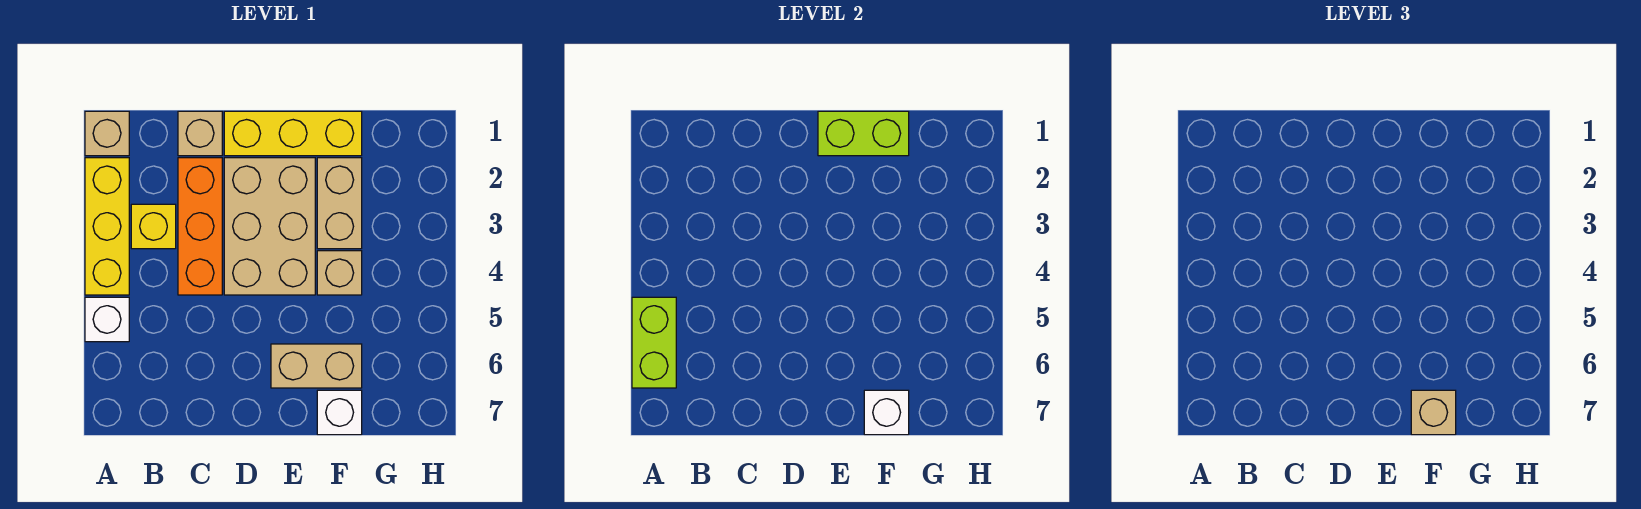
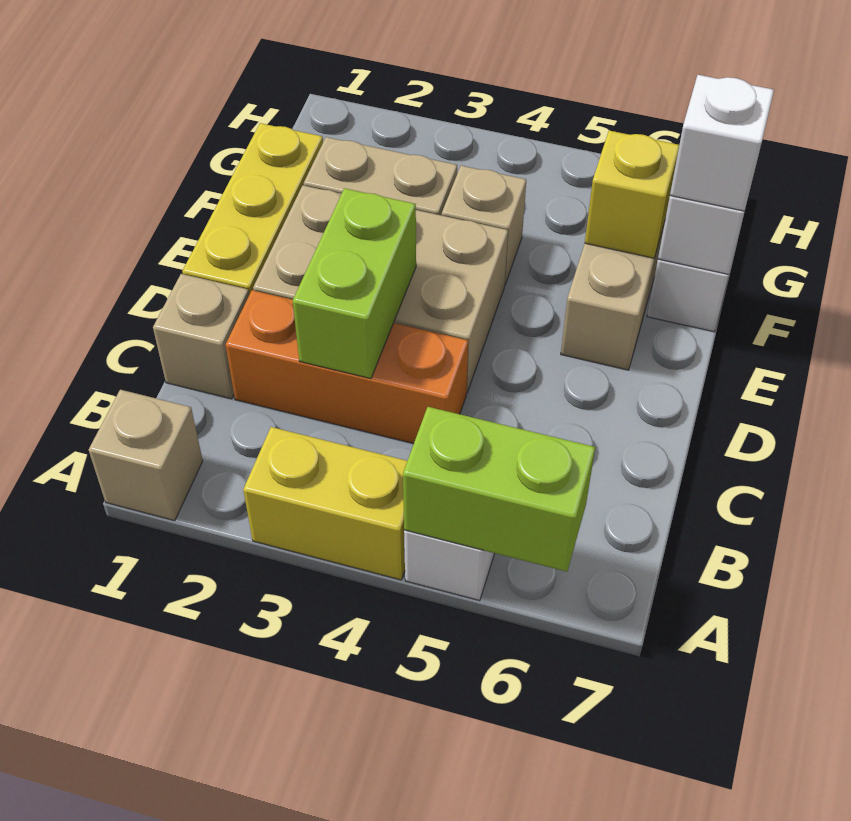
yellow brick A2:A4 level 1 -> yellow brick A3:A4 level 1
yellow brick B3 level 1 -> yellow brick F6 level 2
lime brick E1:F1 level 2 -> lime brick C3:D3 level 2
tan brick F7 level 3 -> white brick F7 level 3

